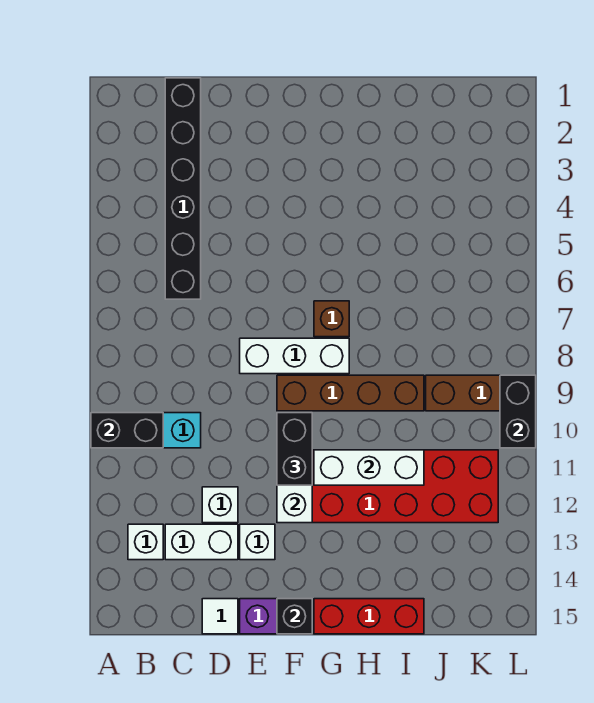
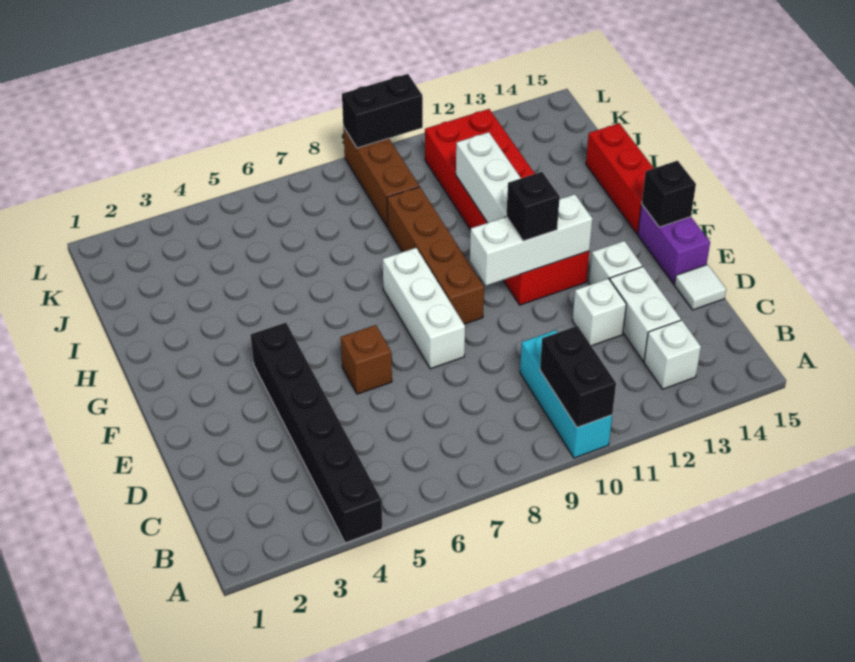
black brick C1:C6 level 1 -> black brick A4:F4 level 1
black brick F10:F11 level 3 -> black brick F11 level 3
brown brick G7 level 1 -> brown brick E6 level 1

